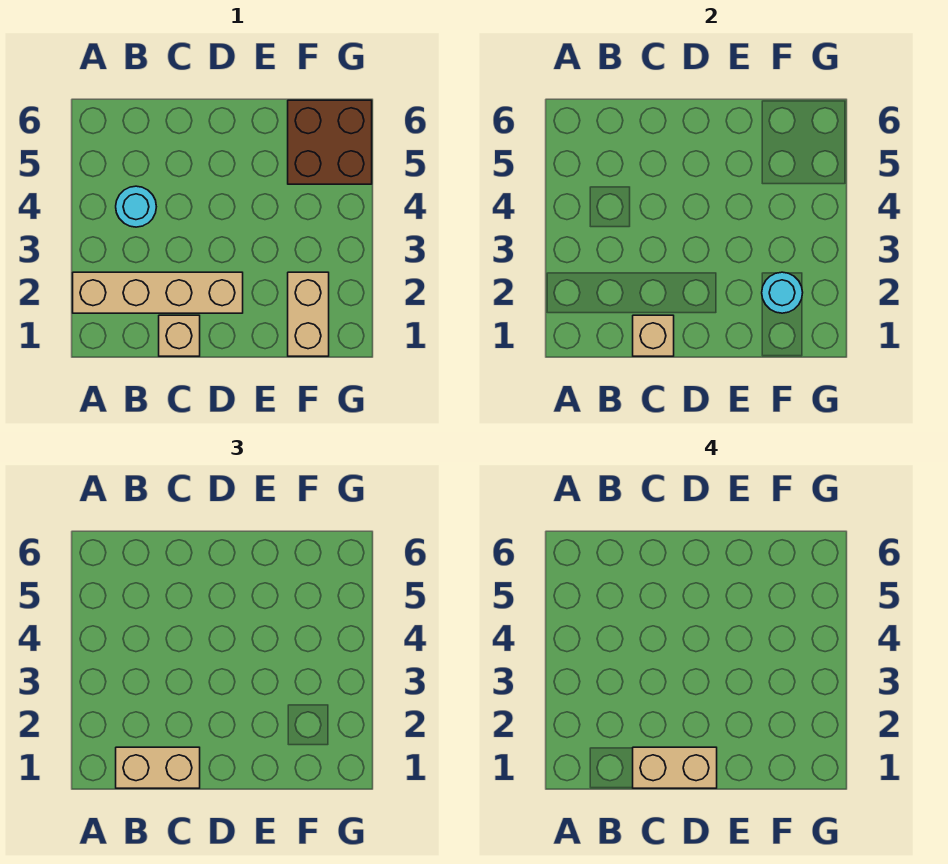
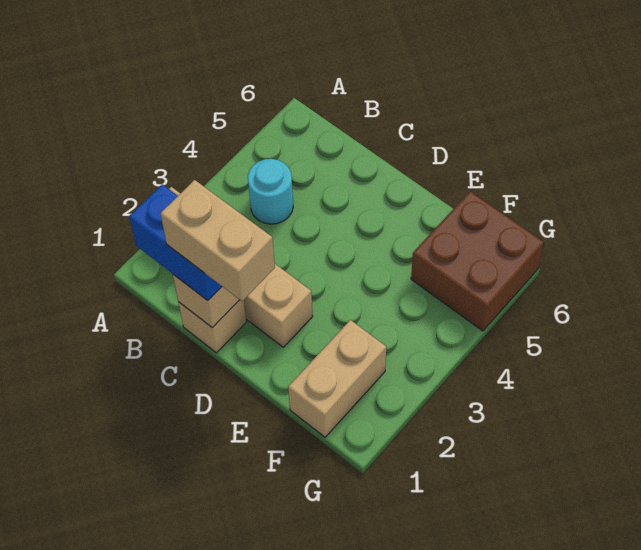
tan brick B1:C1 level 3 -> blue brick B1:C1 level 3
cyan round brick F2 level 2 -> none

